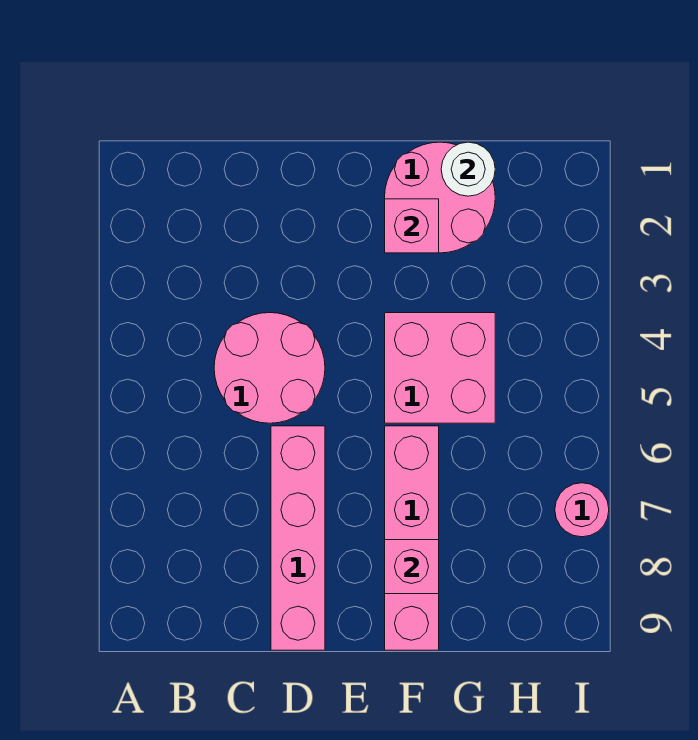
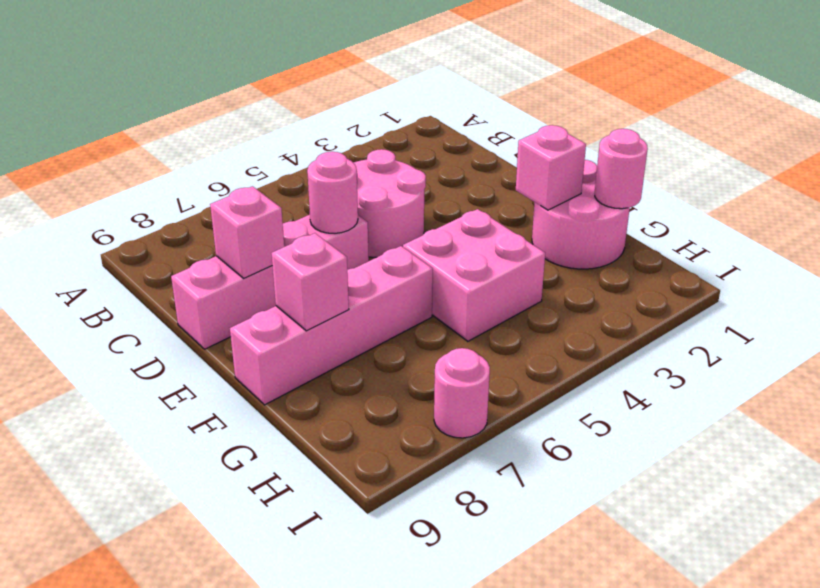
none -> pink round brick D6 level 2
none -> pink brick D8 level 2
white round brick G1 level 2 -> pink round brick G1 level 2

